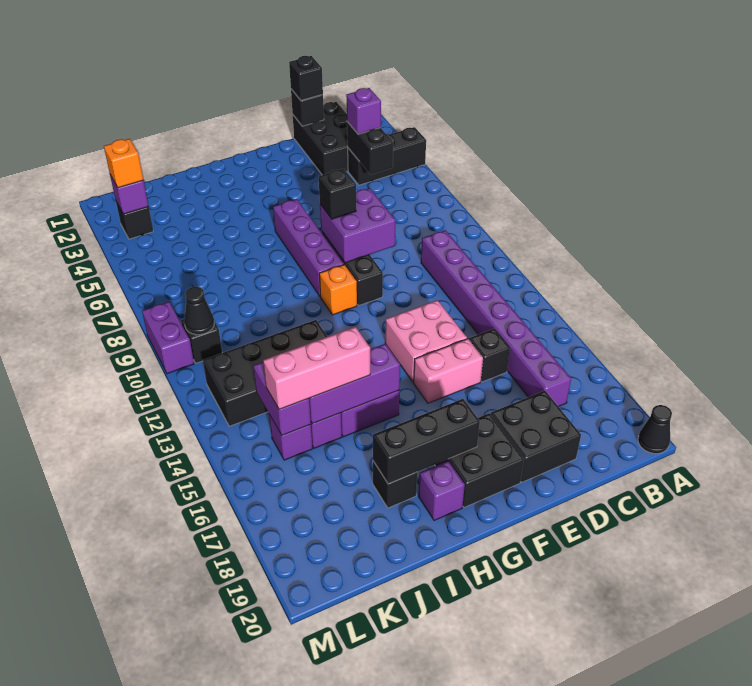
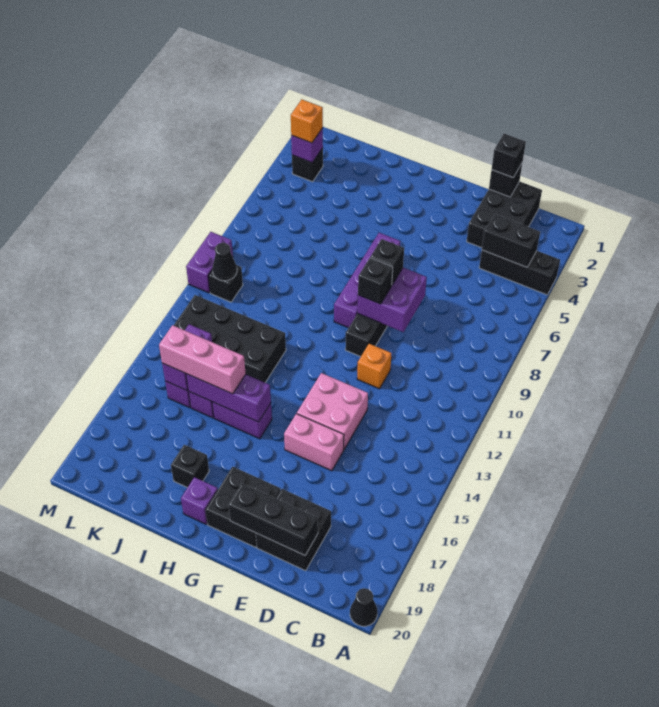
black brick C4:C5 level 2 -> black brick B4:C4 level 2
purple brick C4 level 3 -> none
purple brick C10:C17 level 1 -> none
black brick D15 level 1 -> black brick F9 level 3
orange brick G10 level 1 -> orange brick E11 level 1
black brick G18:I18 level 2 -> black brick D19:F19 level 2

